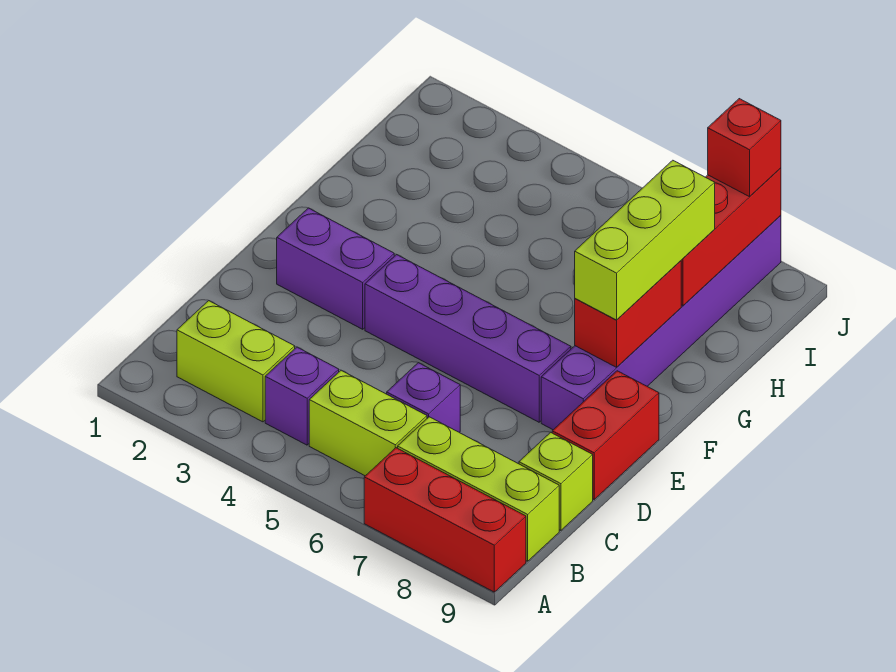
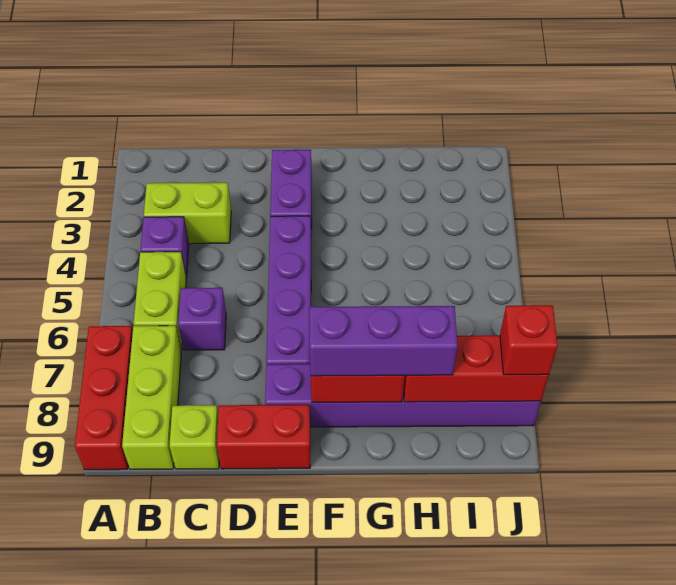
lime brick B2:B3 level 1 -> lime brick B3:C3 level 1
lime brick F8:H8 level 3 -> purple brick F8:H8 level 3

